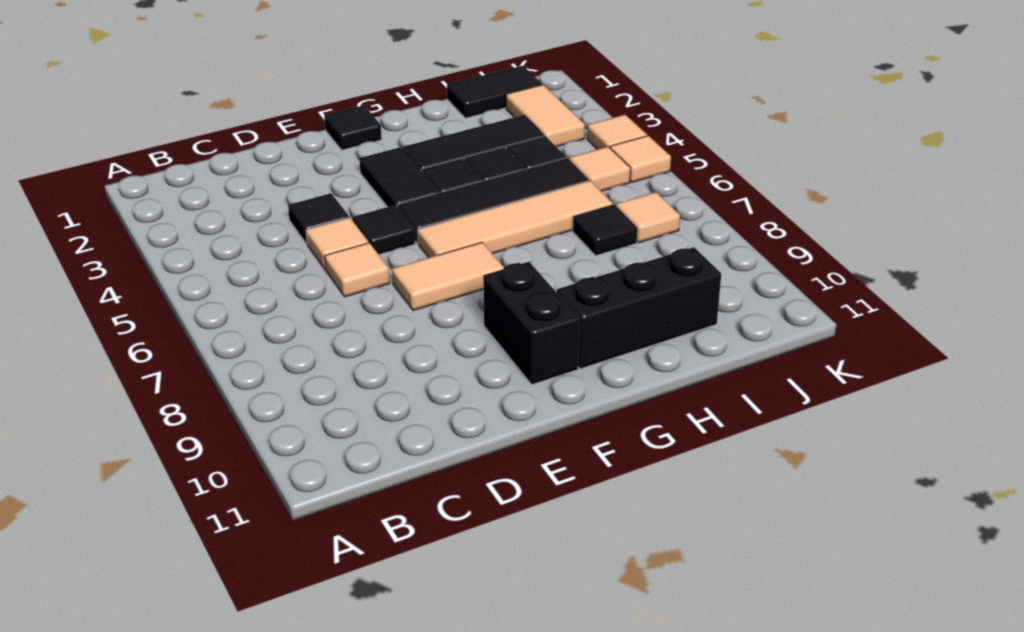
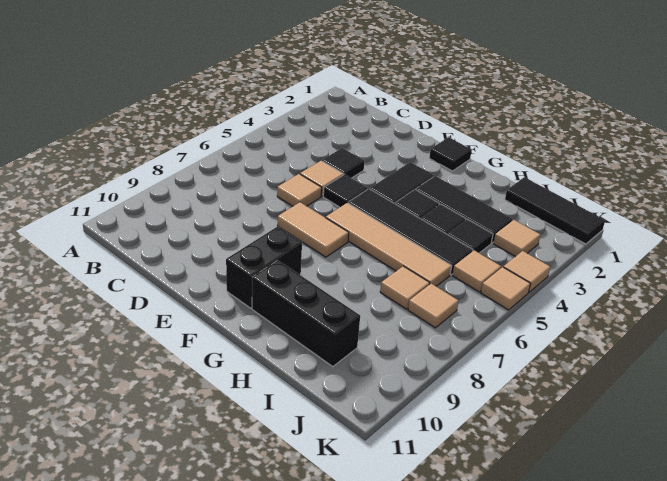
black tile I1:J1 level 1 -> black tile I1:K1 level 1
black tile I7 level 1 -> tan tile I7 level 1
tan tile J2:J3 level 1 -> tan tile J3 level 1

